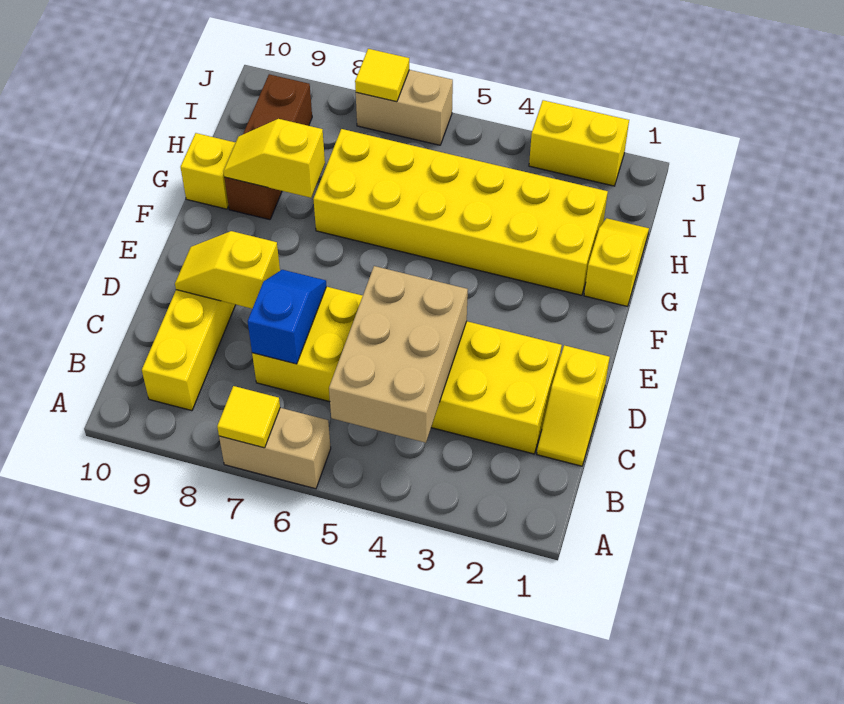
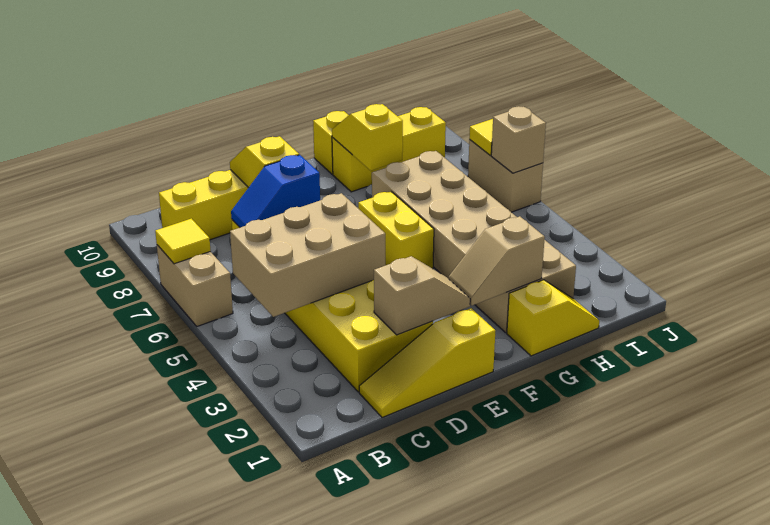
yellow slope C1:D1 level 1 top D -> yellow slope C1:E1 level 1 top E
blue slope C7:D7 level 2 top C -> blue slope C7:D7 level 2 top D
none -> tan slope D2:E2 level 2 top D
none -> tan slope F2:G2 level 2 top G
yellow brick G2:H7 level 1 -> tan brick G2:H7 level 1
brown brick G9:I9 level 1 -> yellow brick G9:I9 level 1
yellow brick J2:J3 level 1 -> yellow brick F5:F6 level 1
none -> tan brick J6 level 2

